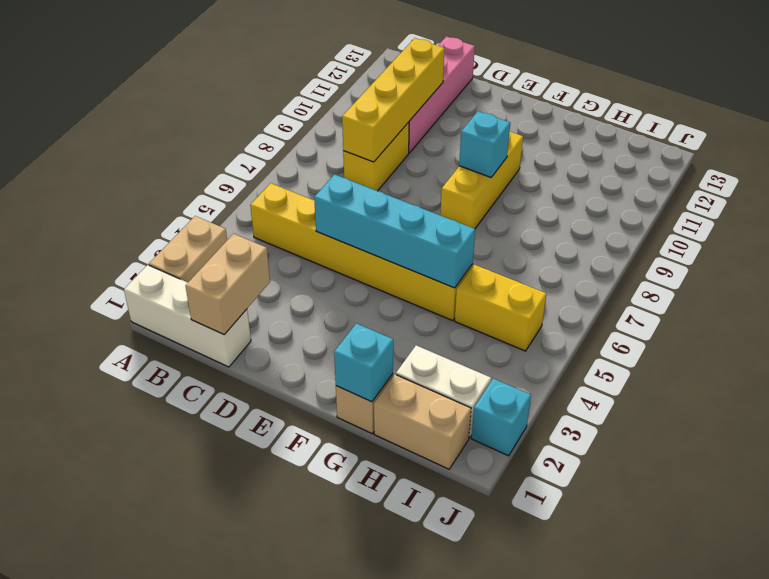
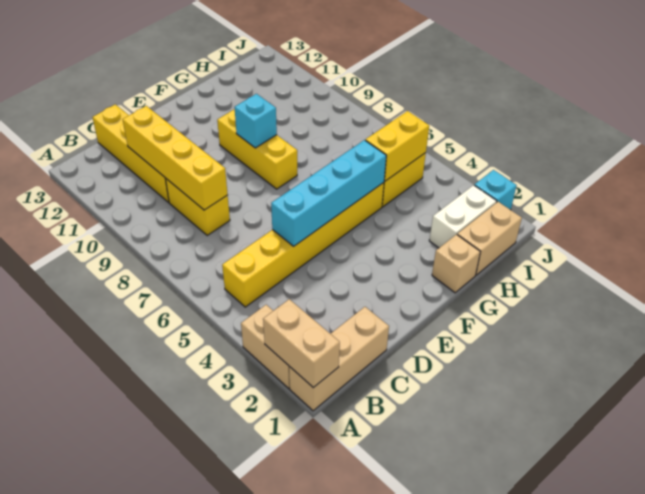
white brick A1:C1 level 1 -> tan brick A1:C1 level 1
tan brick C1:C2 level 2 -> tan brick A1:A2 level 2
pink brick C10:C13 level 1 -> yellow brick C10:C13 level 1
cyan brick G1 level 2 -> none
none -> yellow brick H5:I5 level 2

